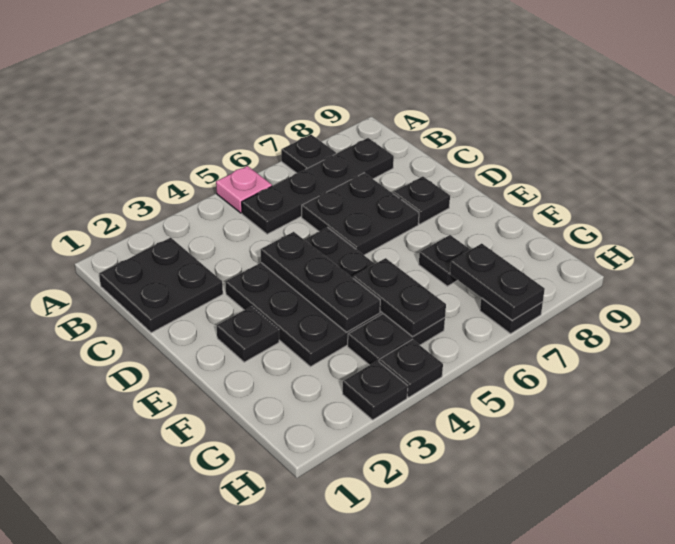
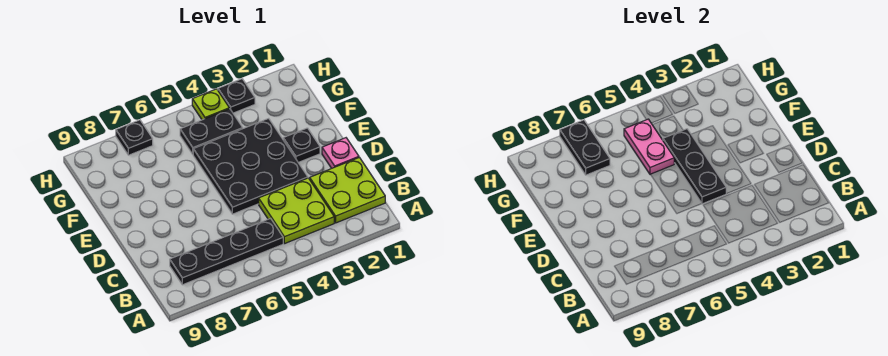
pink plate A5 level 1 -> pink plate D1 level 1
black plate A7 level 1 -> none
black plate B1:C2 level 1 -> lime plate B1:C2 level 1
none -> lime plate B3:C4 level 1
black plate C6:D7 level 1 -> none
black plate D8 level 1 -> none
black plate F5:G5 level 2 -> pink plate F5:G5 level 2
black plate F7 level 1 -> none
black plate H4 level 1 -> lime plate H4 level 1

